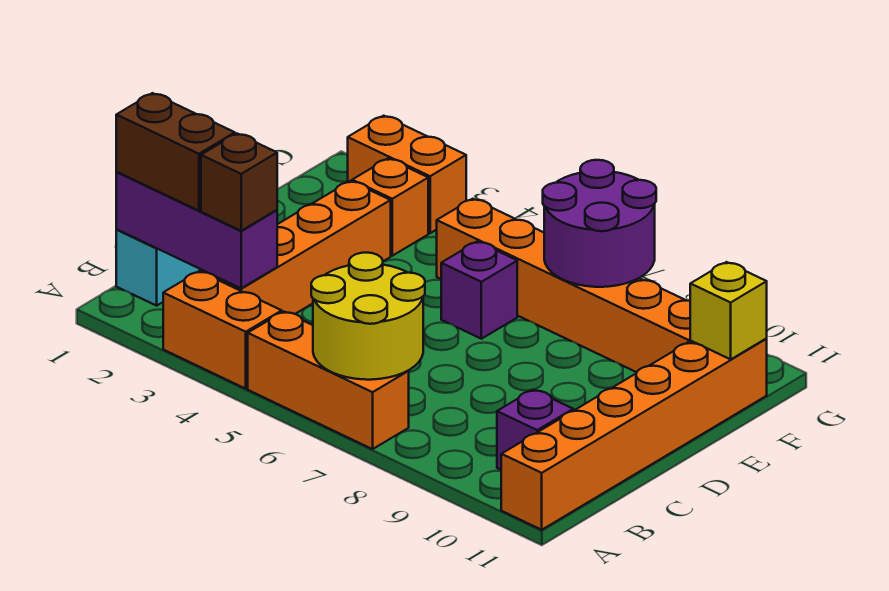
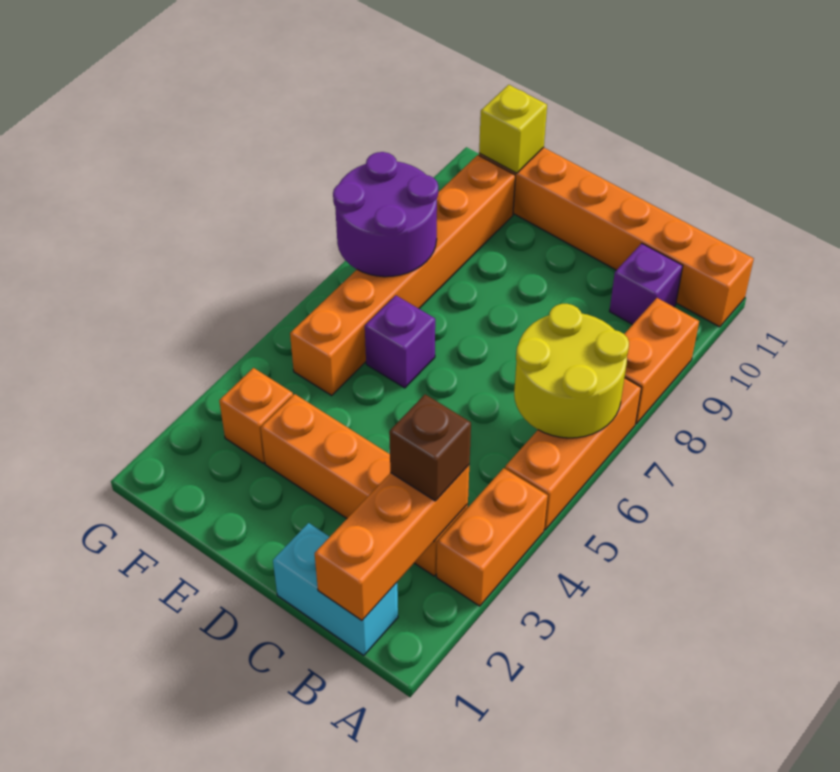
purple brick B1:B3 level 2 -> orange brick B1:B3 level 2
brown brick B1:B2 level 3 -> none
orange brick G2:G3 level 1 -> orange brick A8:A9 level 1

